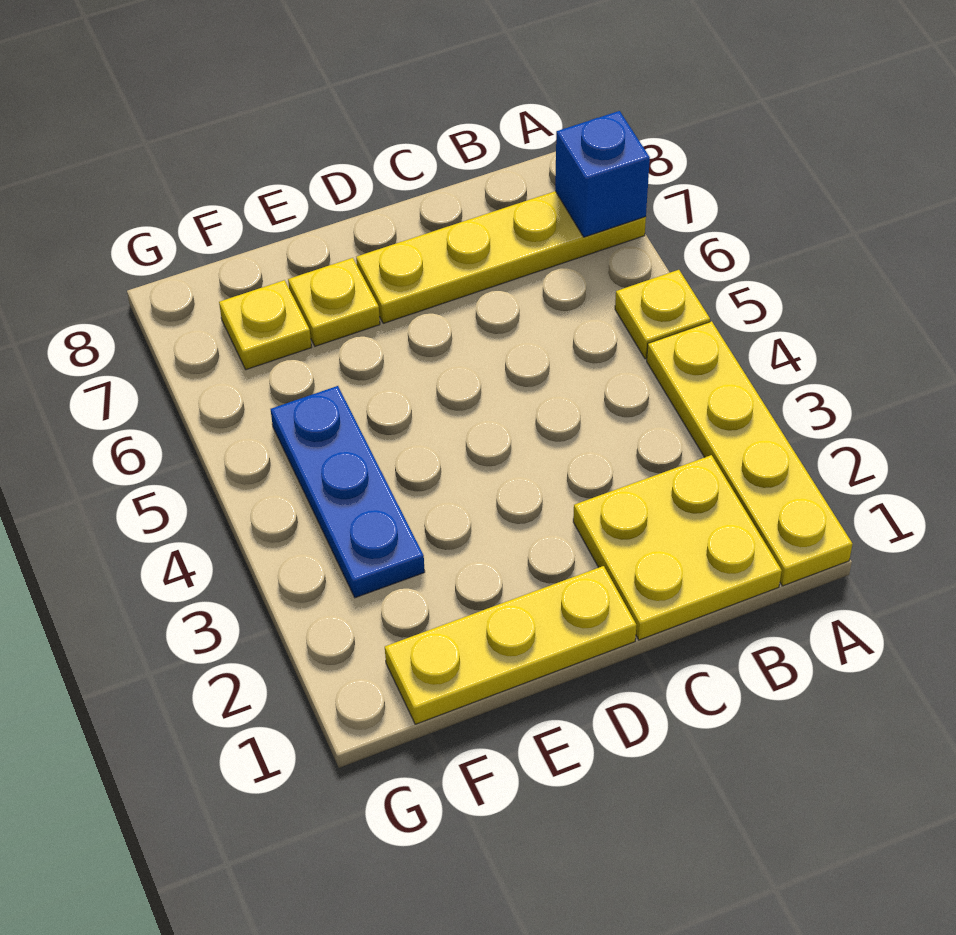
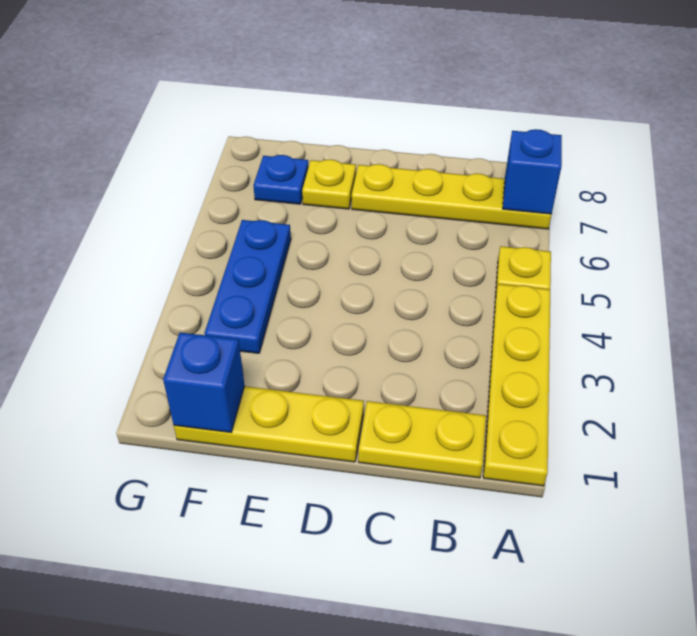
yellow plate B1:C2 level 1 -> yellow plate B1:C1 level 1
none -> blue brick F1 level 2
yellow plate F7 level 1 -> blue plate F7 level 1

